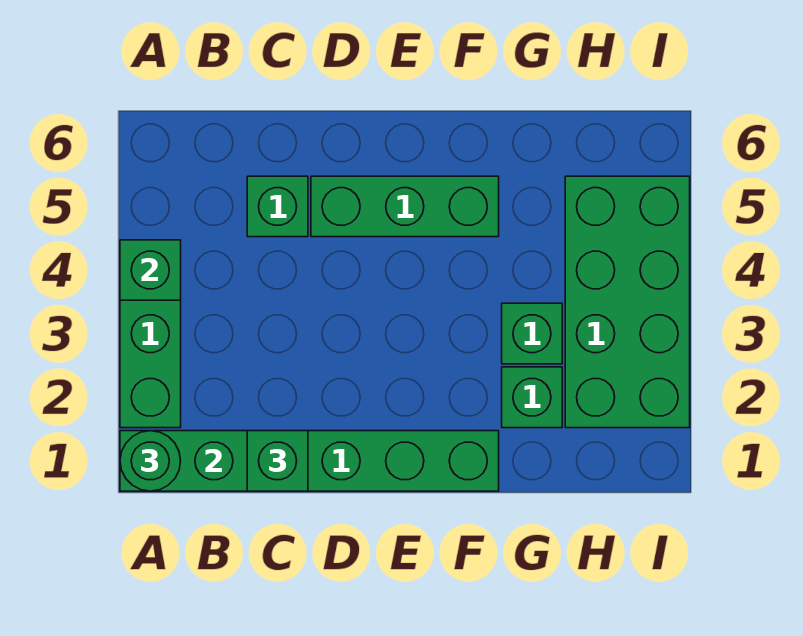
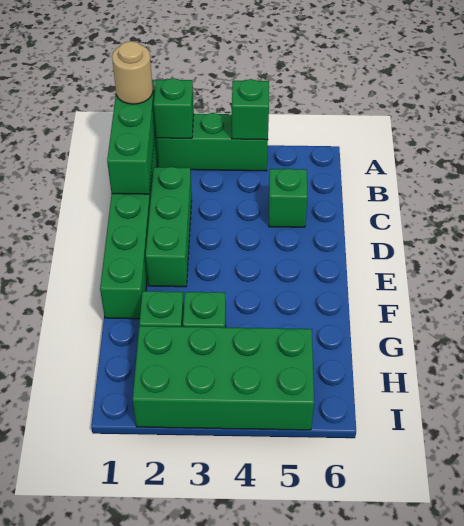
green round brick A1 level 3 -> tan round brick A1 level 3
green brick C1 level 3 -> green brick A2 level 2
green brick D5:F5 level 1 -> green brick C2:E2 level 1

